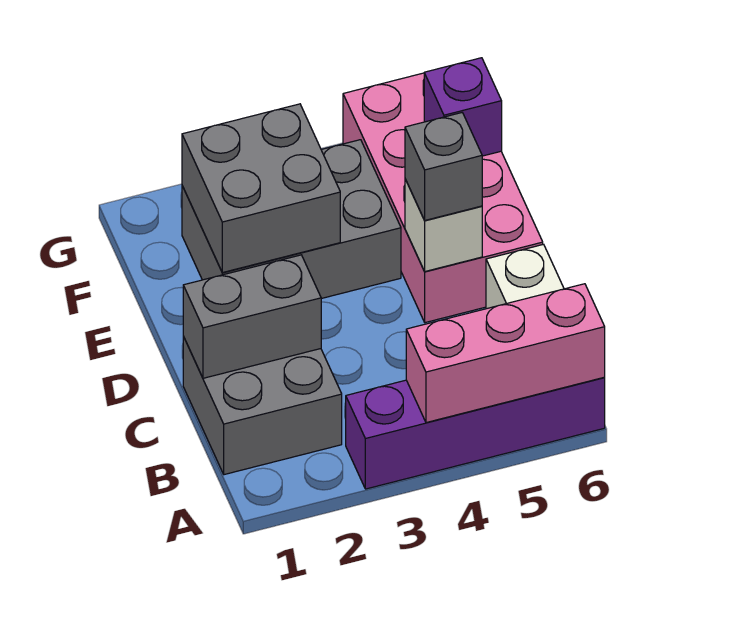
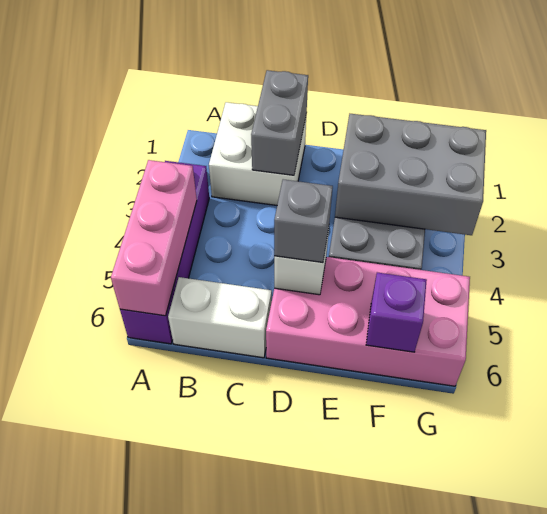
grey brick B1:C2 level 1 -> white brick B1:C2 level 1
grey brick E2:F3 level 2 -> grey brick E2:G3 level 2

